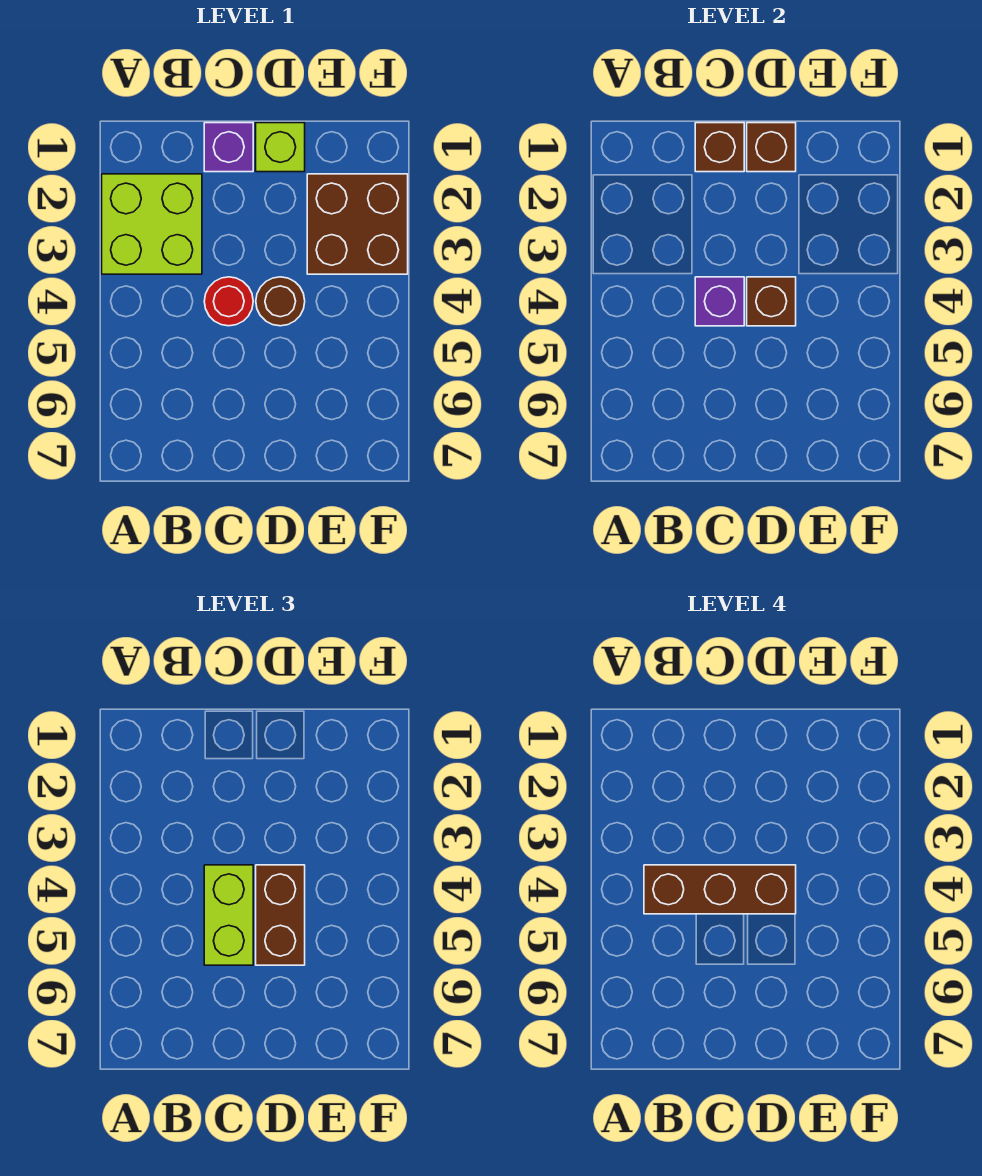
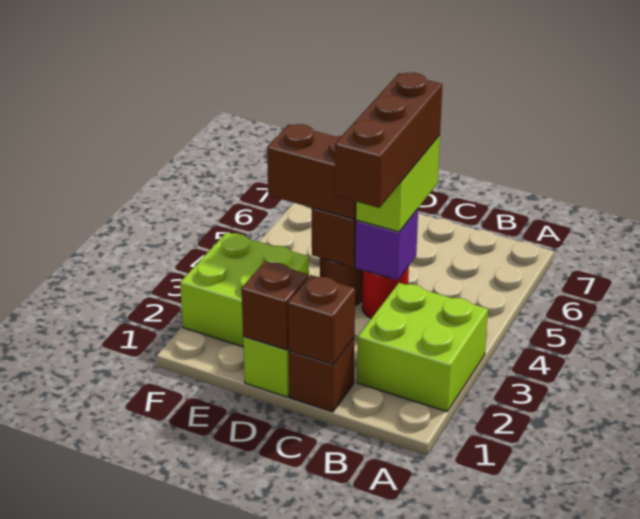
brown brick B4:D4 level 4 -> brown brick C3:C5 level 4
purple brick C1 level 1 -> brown brick C1 level 1
brown brick D4:D5 level 3 -> brown brick D4:E4 level 3
brown brick E2:F3 level 1 -> lime brick E2:F3 level 1

